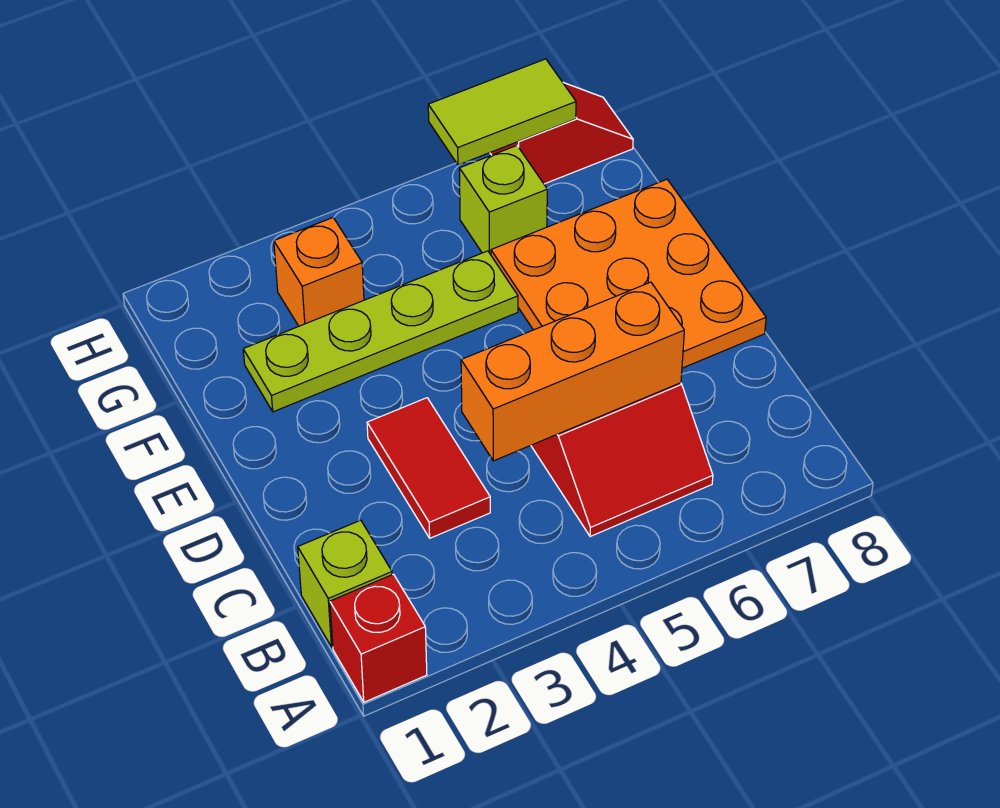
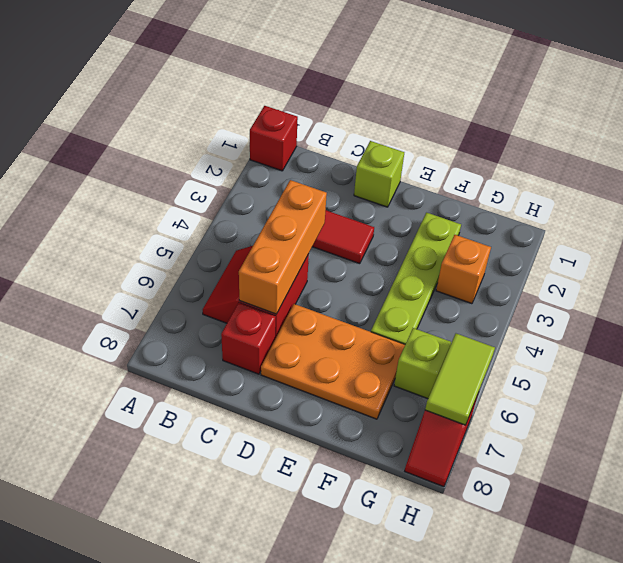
lime brick B1 level 1 -> lime brick D1 level 1
none -> red brick C7 level 1
orange plate D6:F8 level 1 -> orange plate D6:F7 level 1

